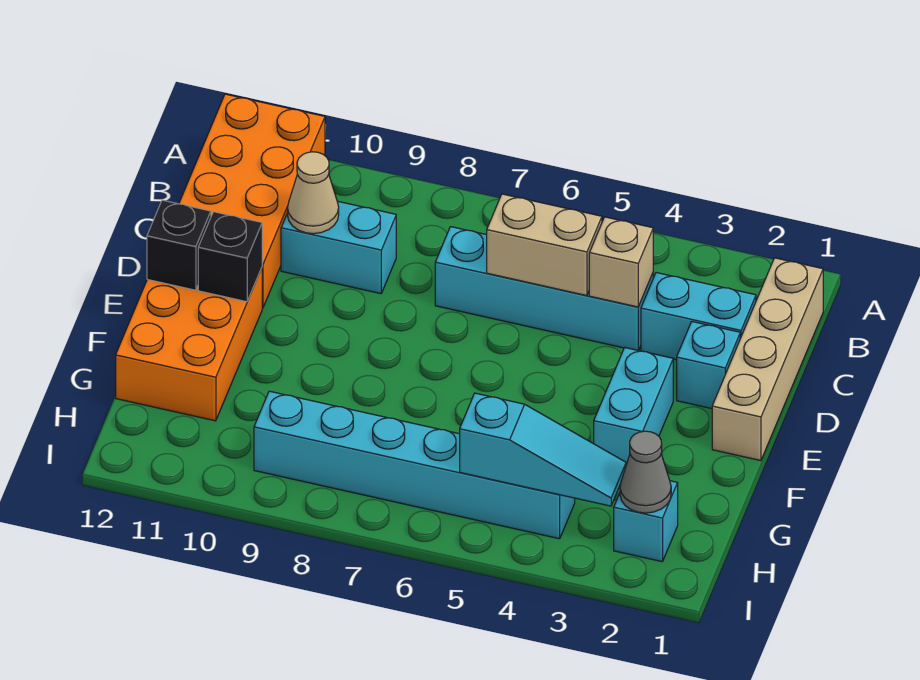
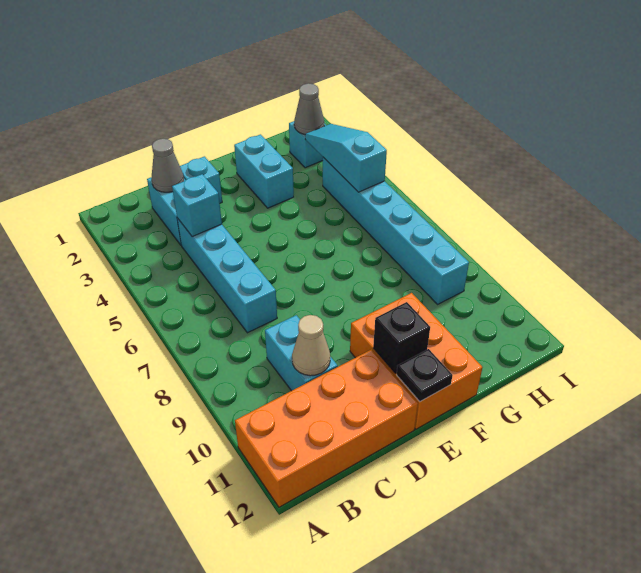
tan brick B1:E1 level 1 -> none
none -> grey cone C2 level 2
tan brick C4 level 2 -> cyan brick C4 level 2
tan brick C5:C6 level 2 -> none
cyan brick E3:F3 level 1 -> cyan brick F2:F3 level 1
orange brick E11:G12 level 1 -> orange brick E10:F12 level 1
black brick E12 level 2 -> black plate E12 level 2

